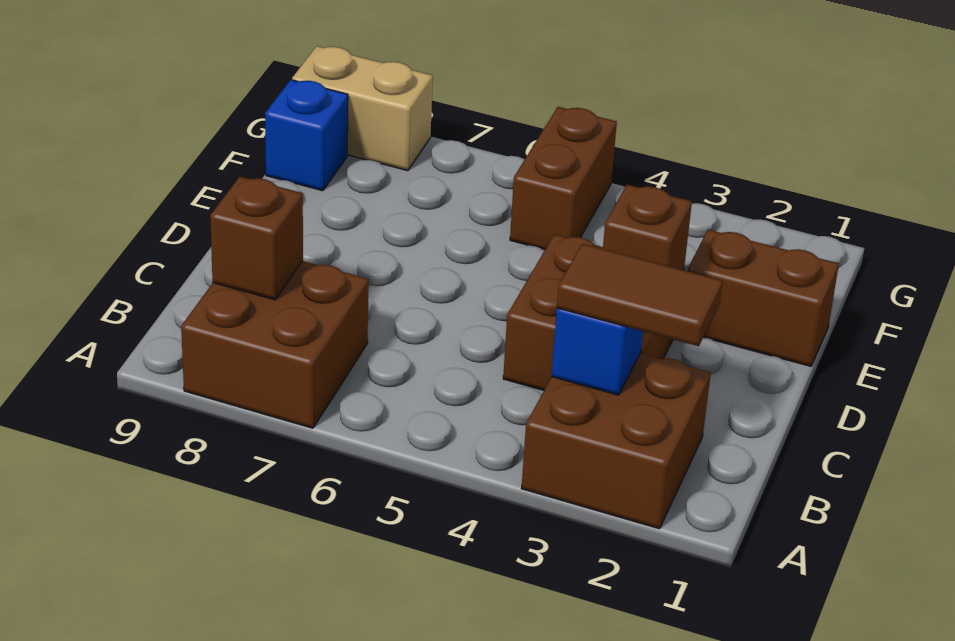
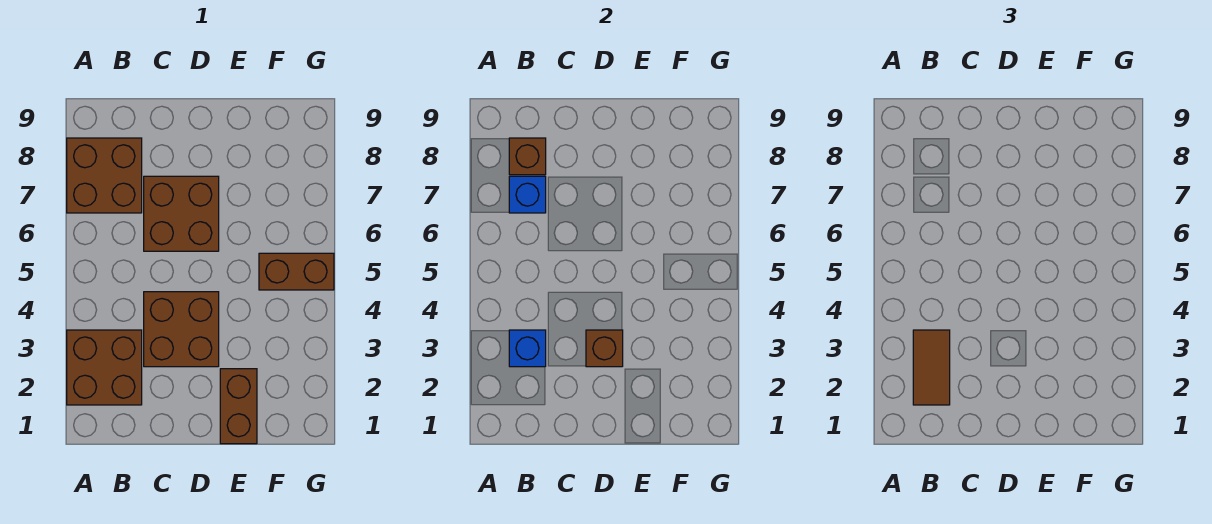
none -> brown brick C6:D7 level 1
blue brick F9 level 1 -> blue brick B7 level 2
tan brick G8:G9 level 1 -> none

